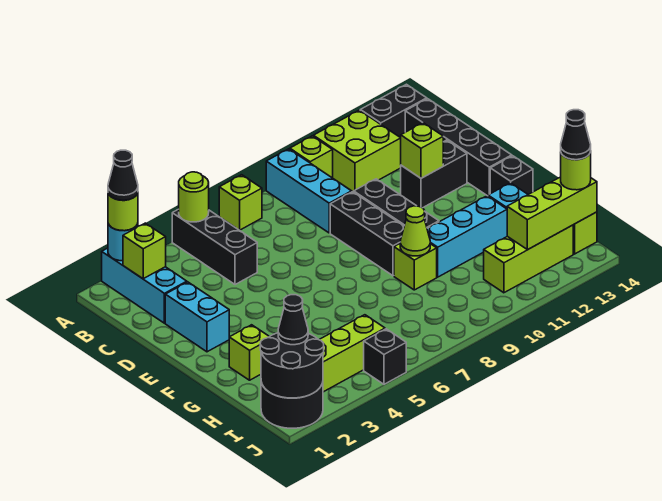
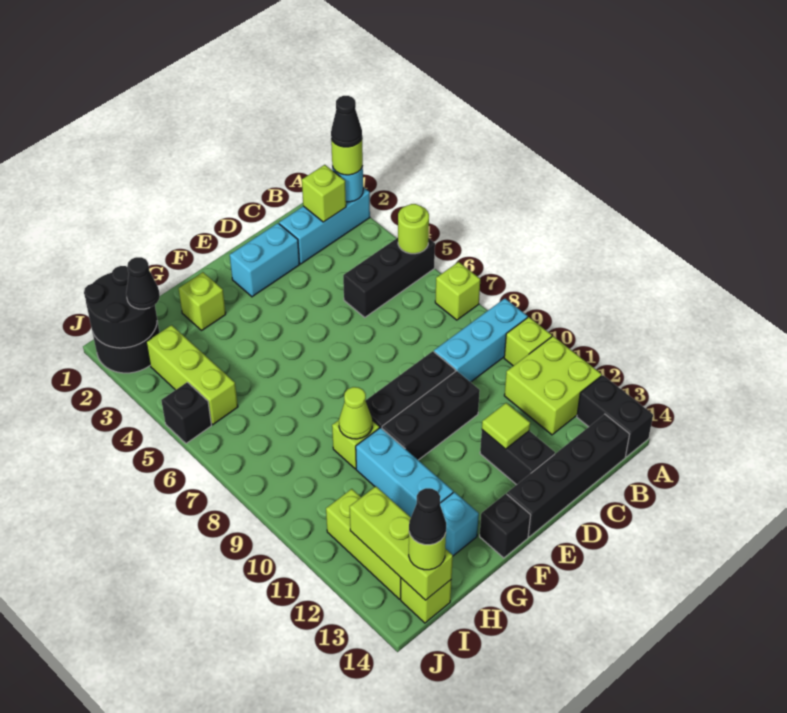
lime brick D12 level 2 -> lime tile D12 level 2

